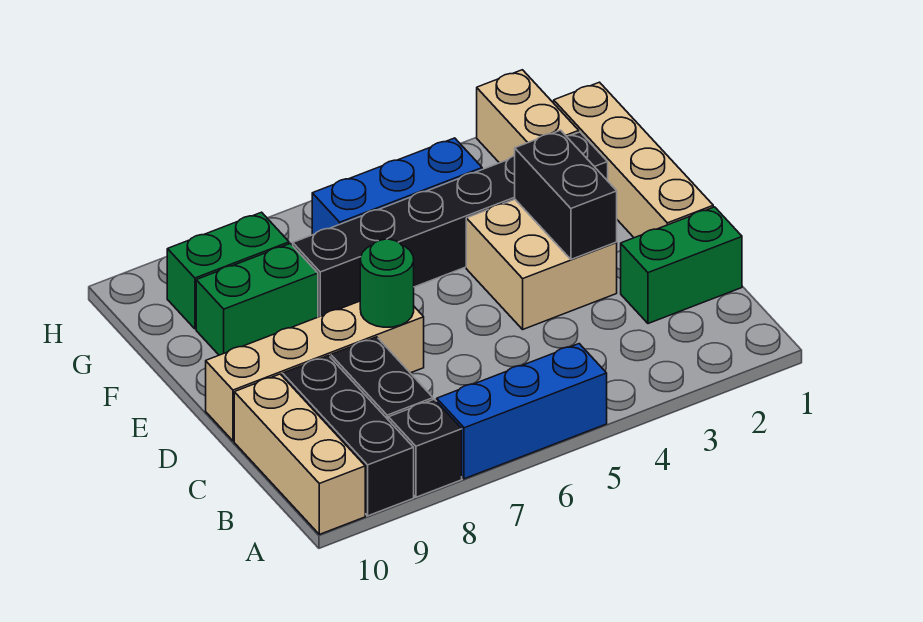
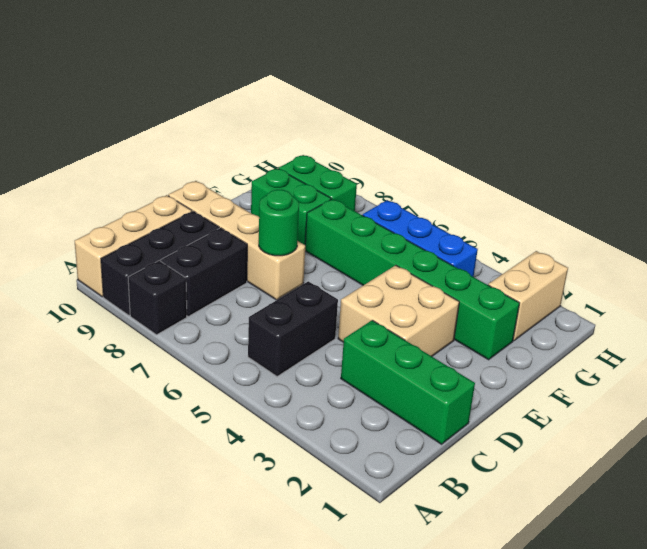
blue brick A5:A7 level 1 -> none
green brick C1:C2 level 1 -> green brick C1:C3 level 1
tan brick D1:G1 level 1 -> none
black brick D3:E3 level 2 -> black brick B5:C5 level 1
black brick F2:F7 level 1 -> green brick F2:F7 level 1

